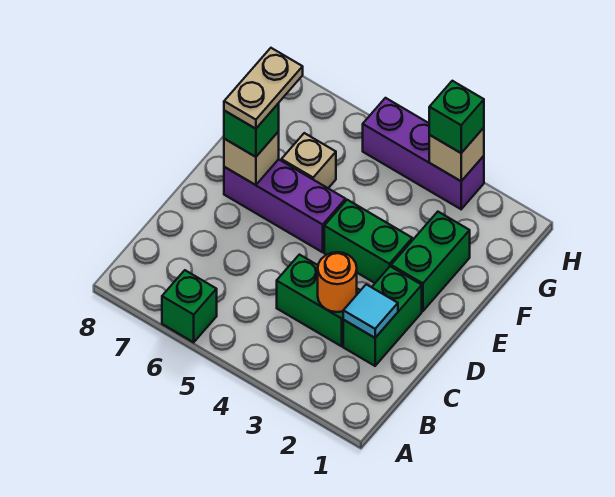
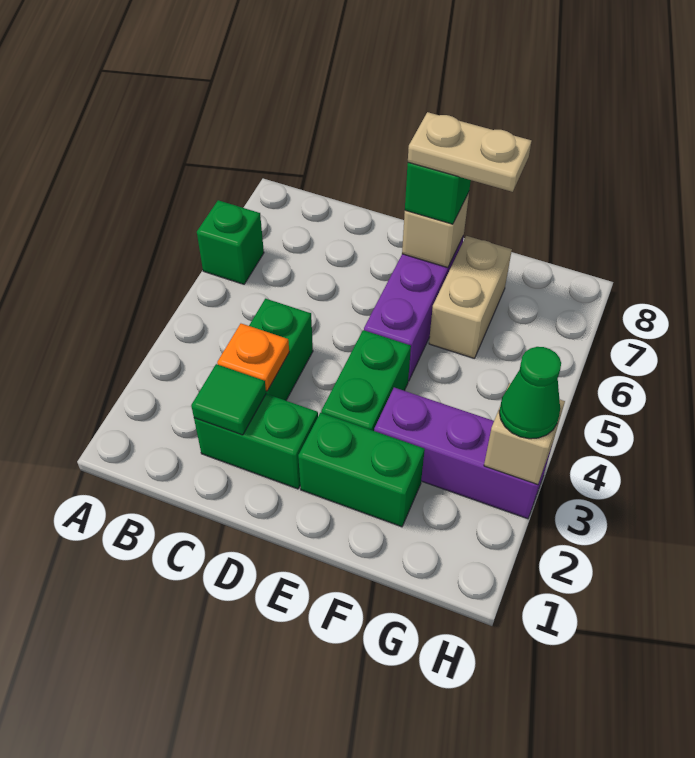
cyan tile C2 level 2 -> green tile C2 level 2
orange round brick C3 level 2 -> orange plate C3 level 2
tan brick F6 level 1 -> tan brick F6:F7 level 1
purple brick H3:H5 level 1 -> purple brick F3:H3 level 1
green brick H3 level 3 -> green cone H3 level 3

